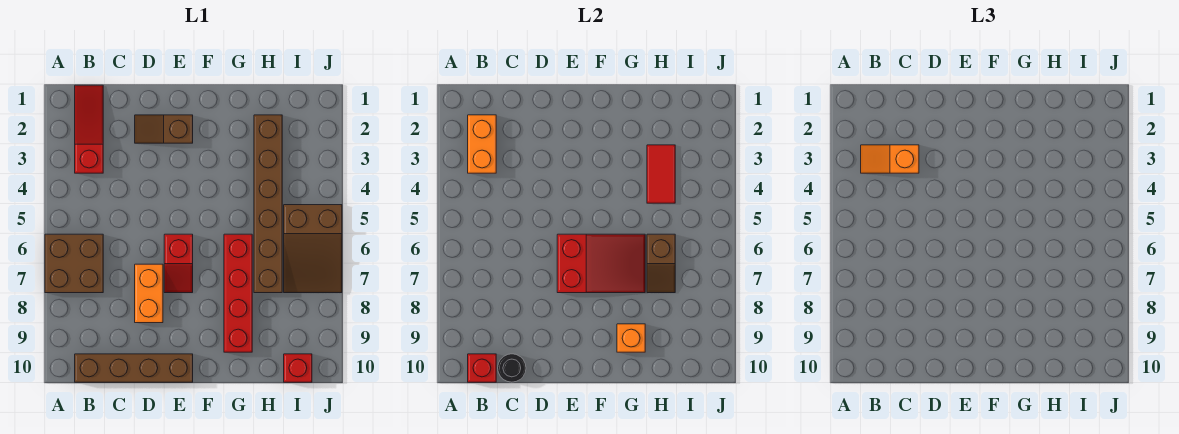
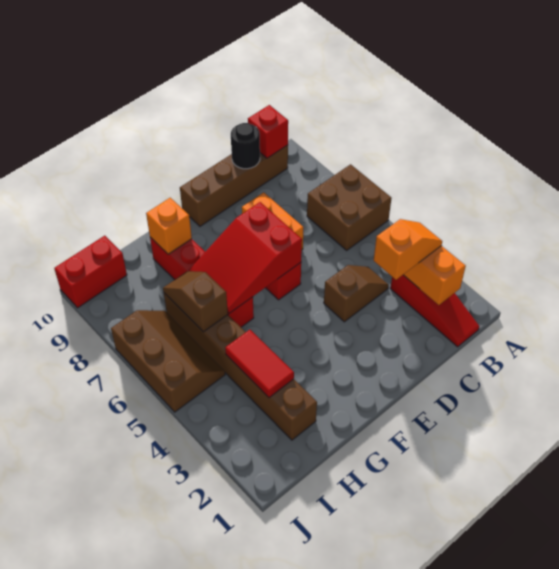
brown slope D2:E2 level 1 top E -> brown slope C4:D4 level 1 top D
brown slope I5:J7 level 1 top 5 -> brown slope I5:J7 level 1 top J
red brick I10 level 1 -> red brick I10:J10 level 1

